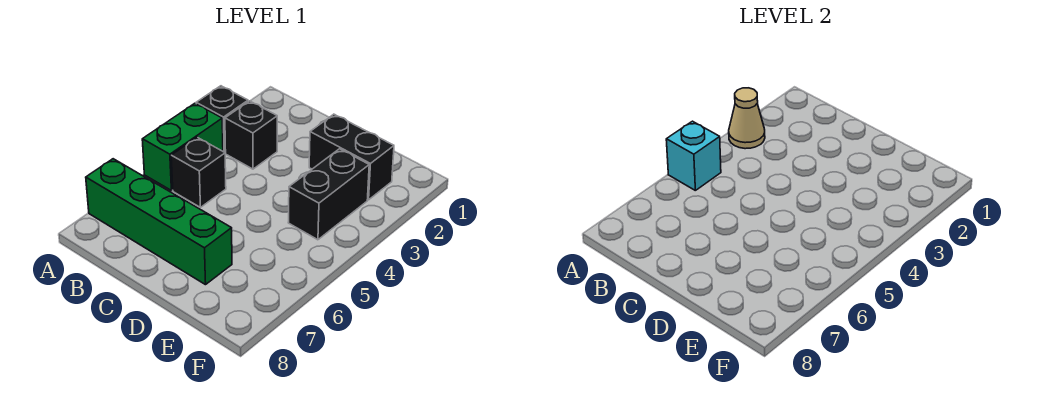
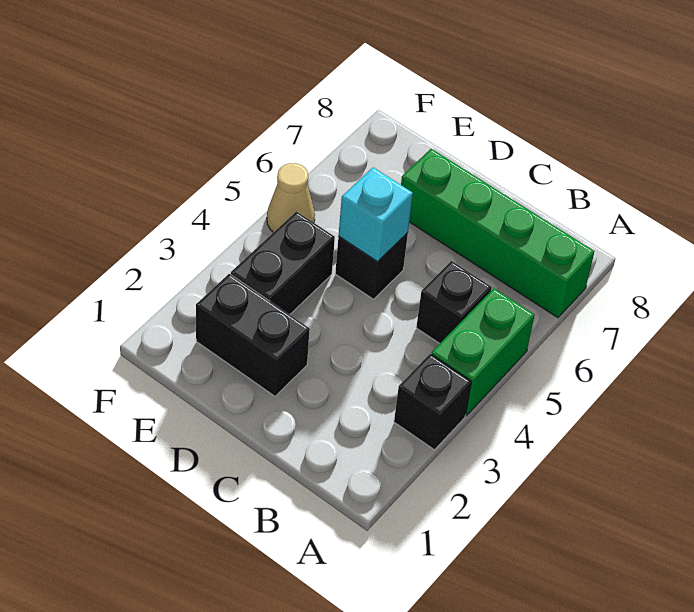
tan cone A3 level 2 -> tan cone F5 level 1
cyan brick A5 level 2 -> cyan brick D5 level 2
black brick B3 level 1 -> black brick D5 level 1

